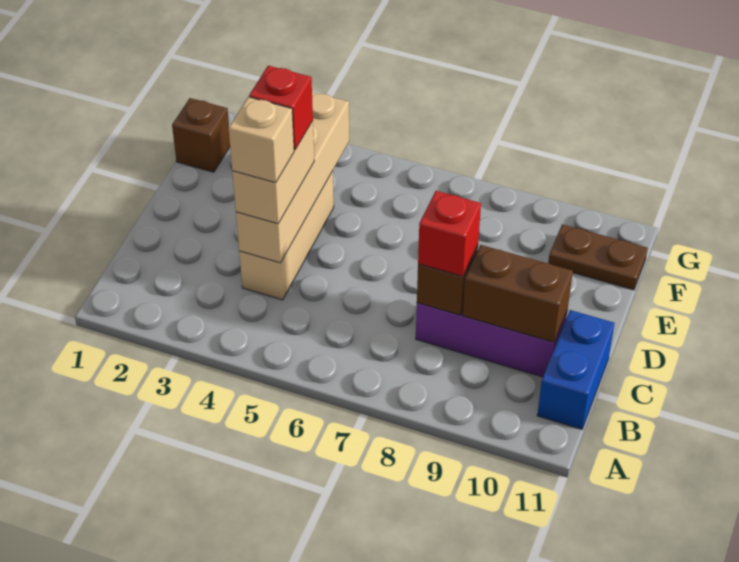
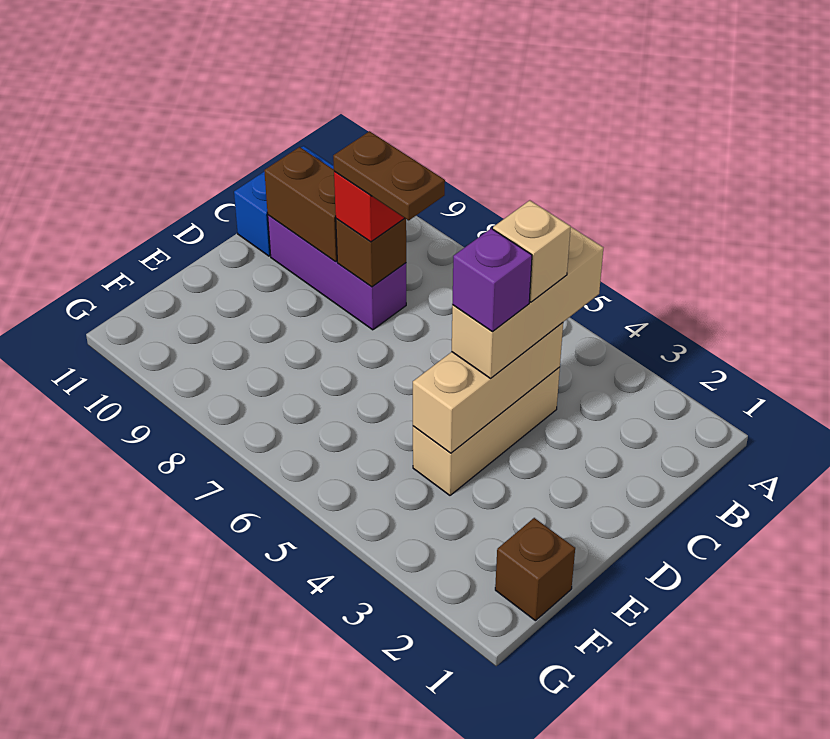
tan brick C4:F4 level 2 -> tan brick C4:E4 level 2
tan brick C4:D4 level 3 -> tan brick B4:D4 level 3
red brick D4 level 4 -> purple brick D4 level 4
brown plate F10:F11 level 1 -> brown plate C7:C8 level 4

